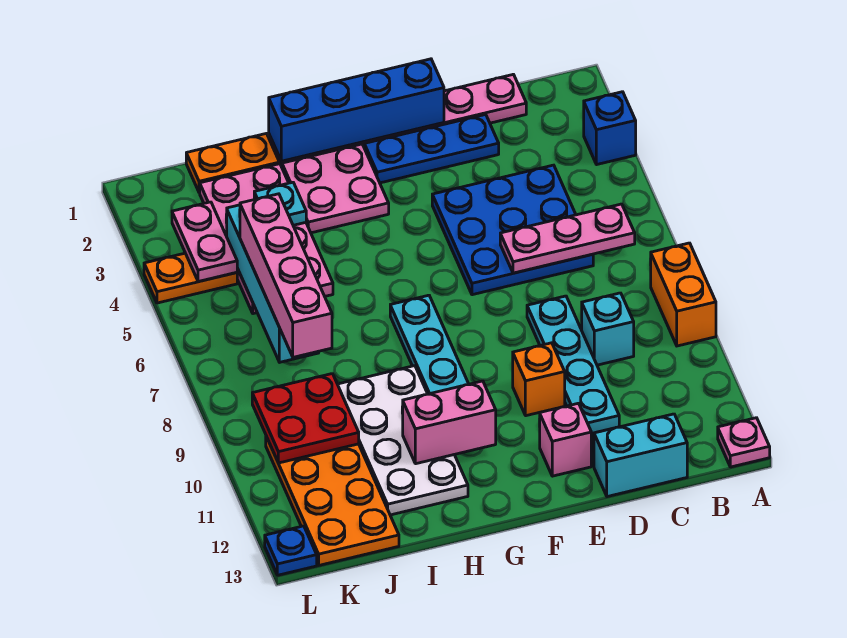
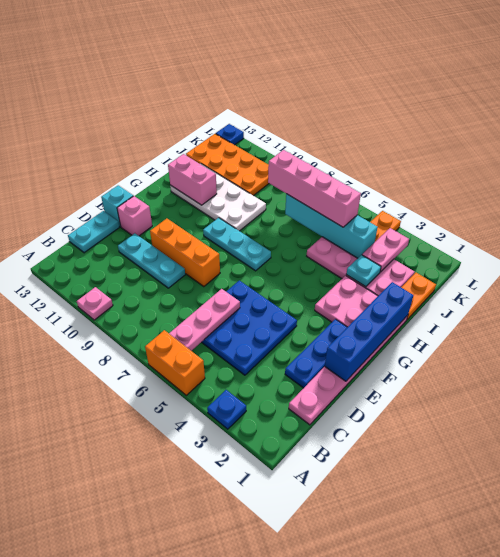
blue brick A3 level 1 -> blue plate A3 level 1
orange brick A8:A9 level 1 -> orange brick A5:A6 level 1
pink plate A13 level 1 -> pink plate A10 level 1
cyan brick C9 level 1 -> cyan brick E13 level 1
cyan brick C13:D13 level 1 -> cyan plate C13:D13 level 1
cyan plate D8:D11 level 1 -> cyan plate D9:D11 level 1
orange brick E10 level 1 -> orange brick E8:E10 level 1
pink brick G11:H11 level 2 -> pink brick H11:H12 level 2
red plate J9:K10 level 2 -> none
pink plate K3:K4 level 2 -> pink plate J3:K3 level 2

